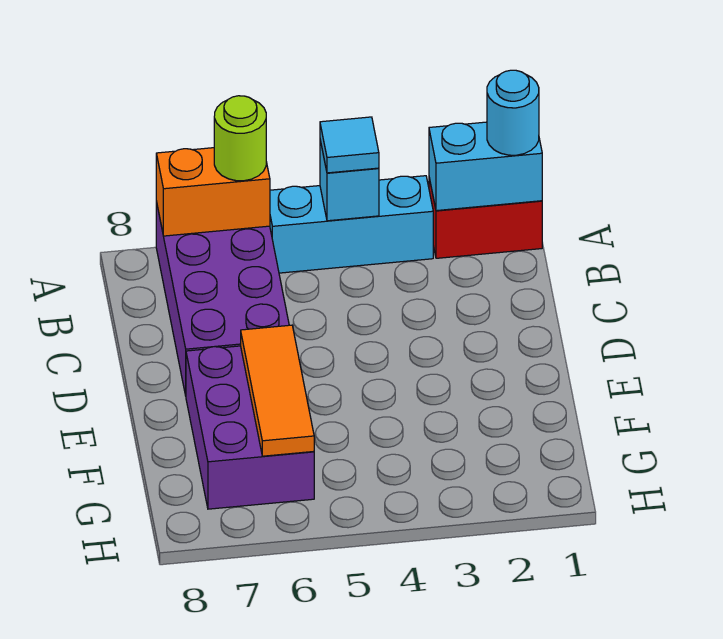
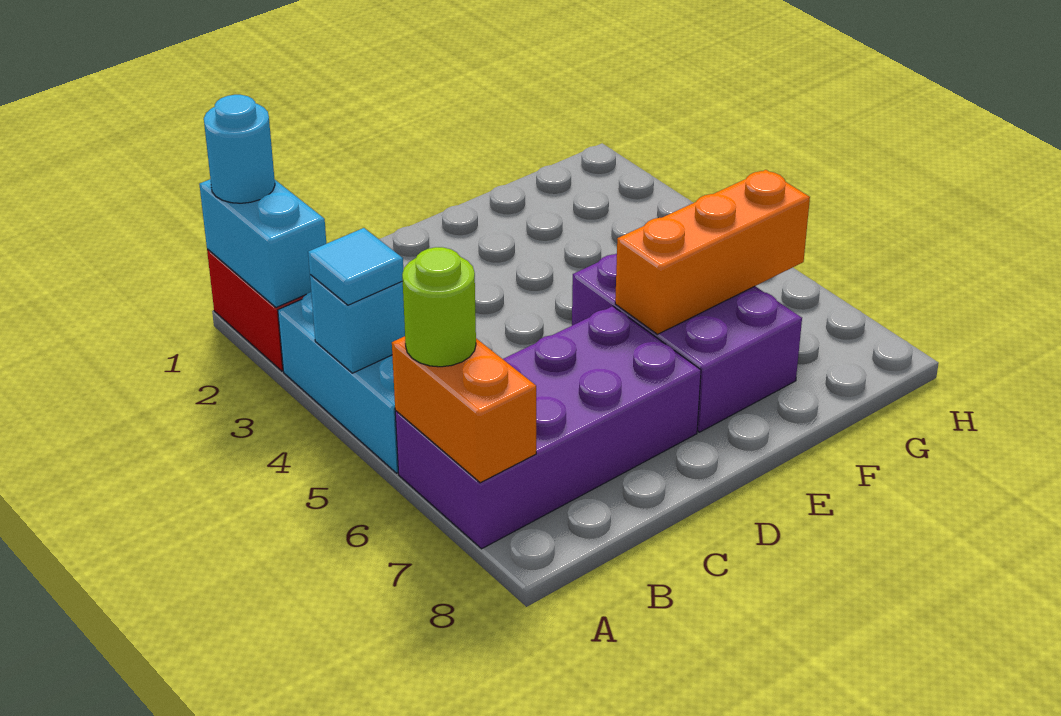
purple brick E6:G7 level 1 -> purple brick E5:F7 level 1
orange tile E6:G6 level 2 -> orange brick E6:G6 level 2

